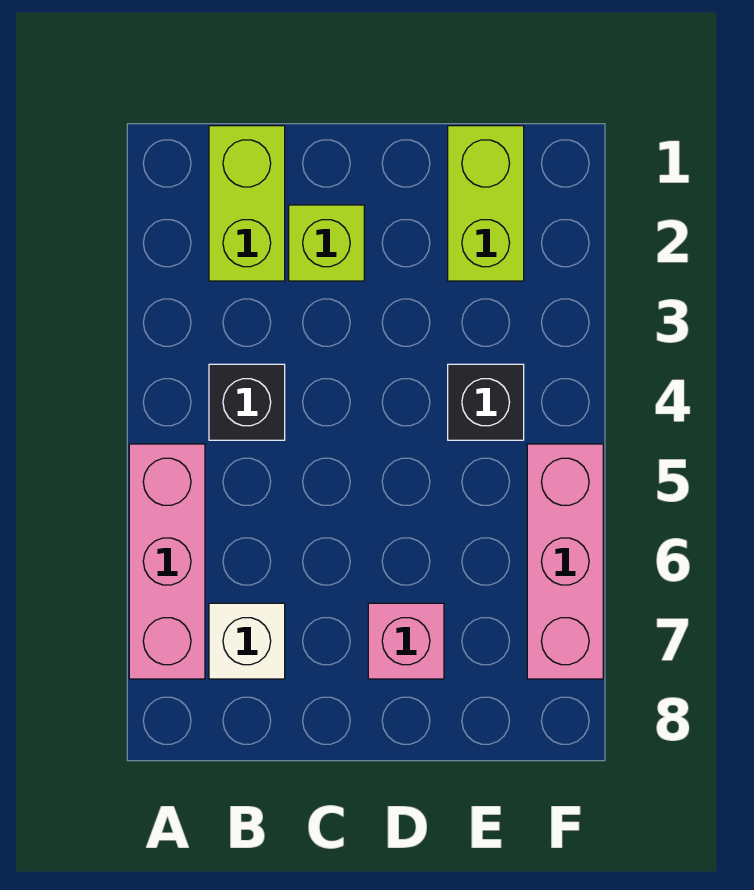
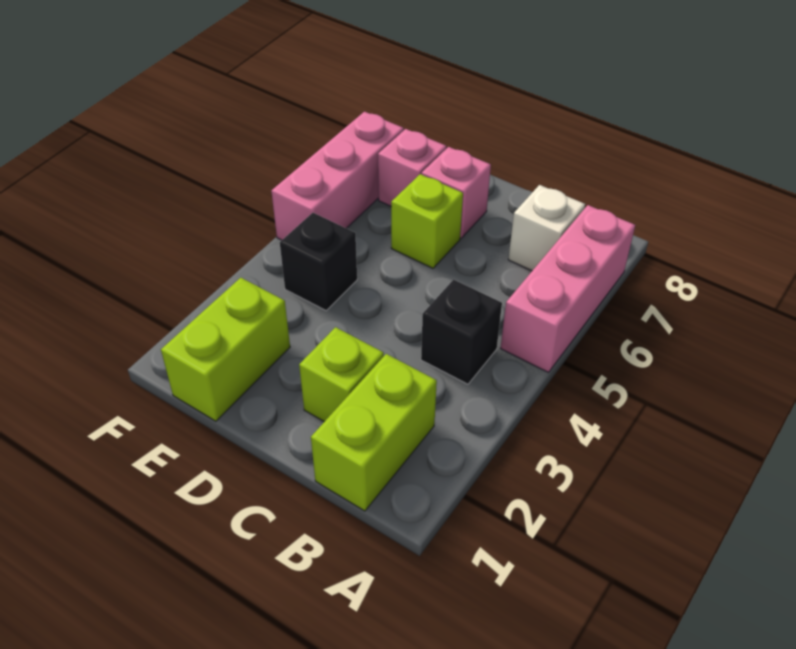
none -> lime brick D6 level 1
none -> pink brick E7 level 1

